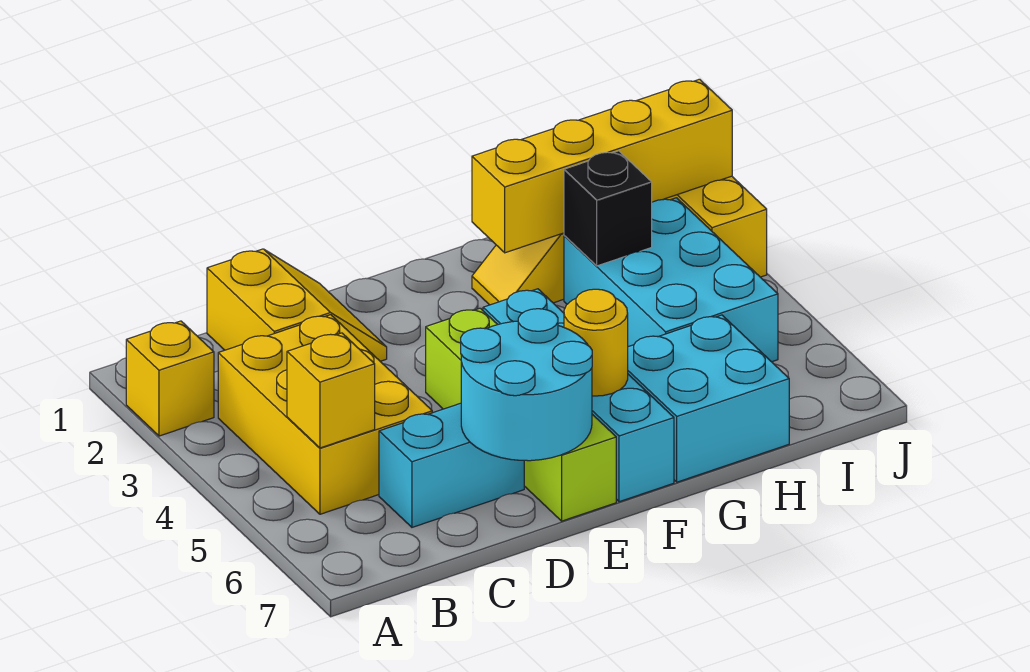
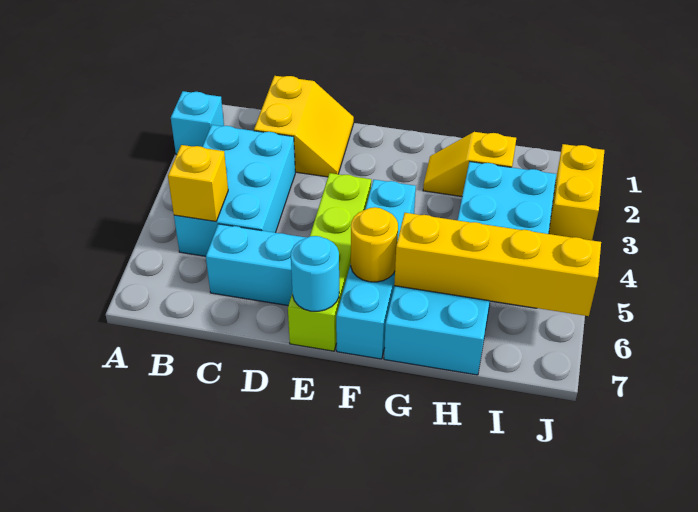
yellow brick A2 level 1 -> cyan brick A2 level 1
yellow brick B3:C5 level 1 -> cyan brick B3:C5 level 1
cyan round brick D6:E7 level 2 -> cyan round brick E7 level 2
yellow brick G2:J2 level 2 -> yellow brick G6:J6 level 2
black brick H3 level 2 -> none

